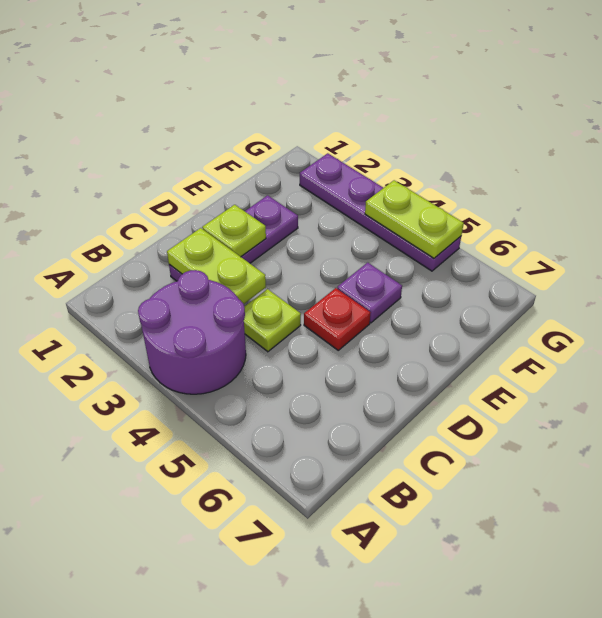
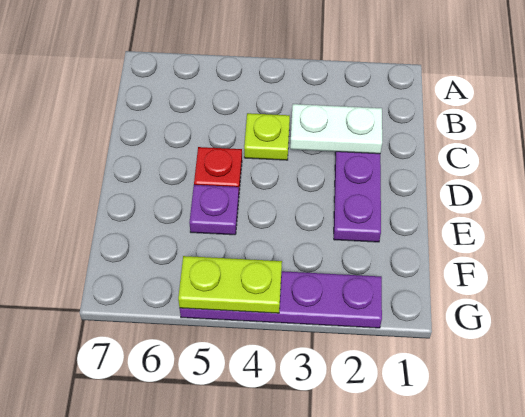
purple round brick A3:B4 level 1 -> none
lime plate C2:C3 level 2 -> white plate C2:C3 level 2
lime plate D2 level 2 -> none

